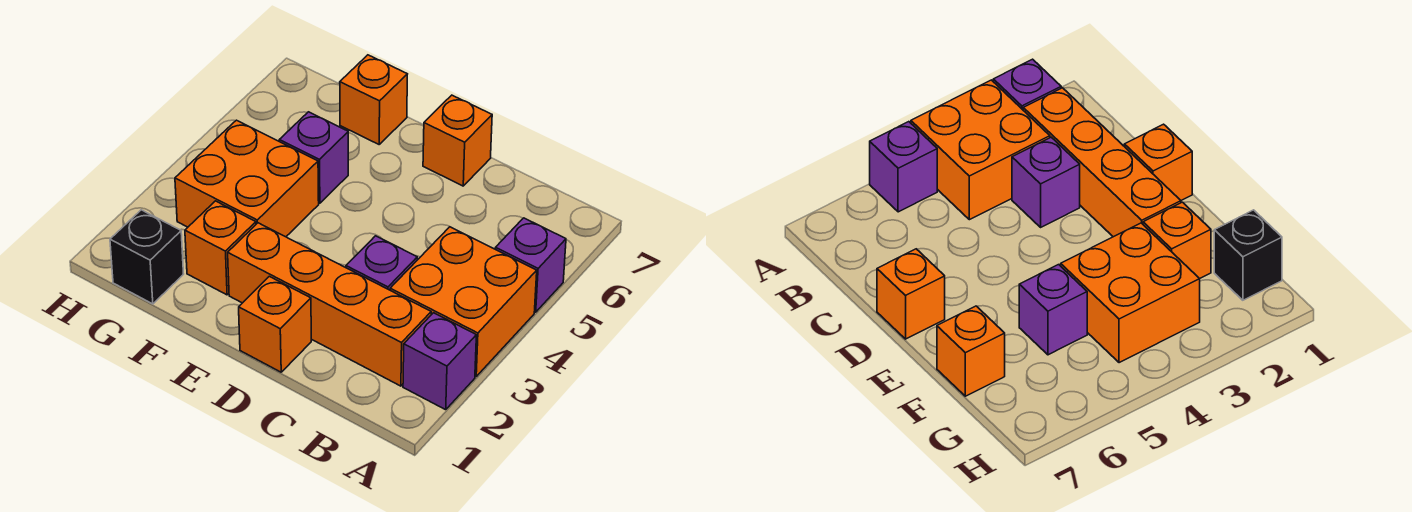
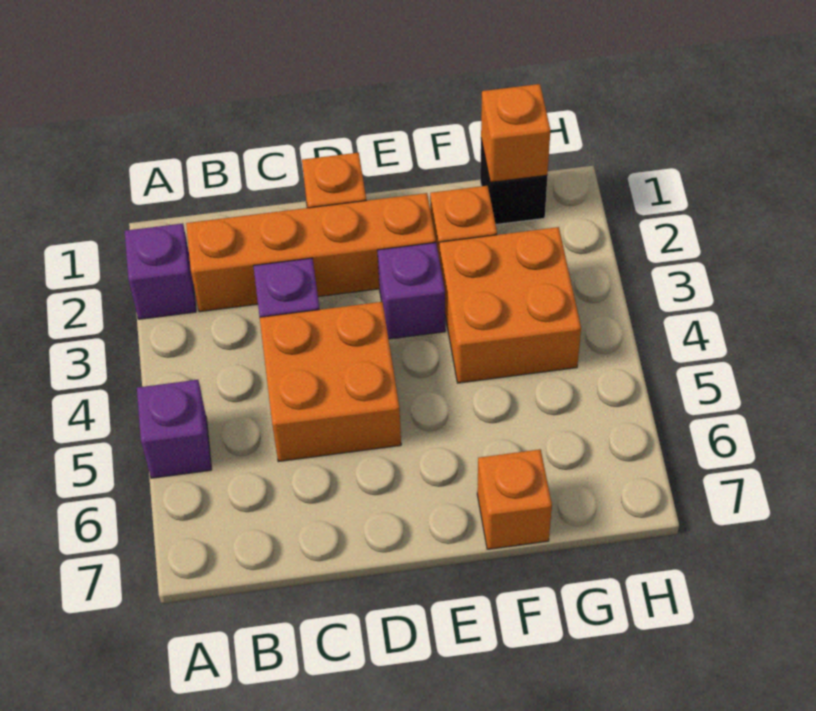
orange brick A3:B4 level 1 -> orange brick C4:D5 level 1
orange brick D7 level 1 -> orange brick G1 level 2
purple brick F5 level 1 -> purple brick E3 level 1

